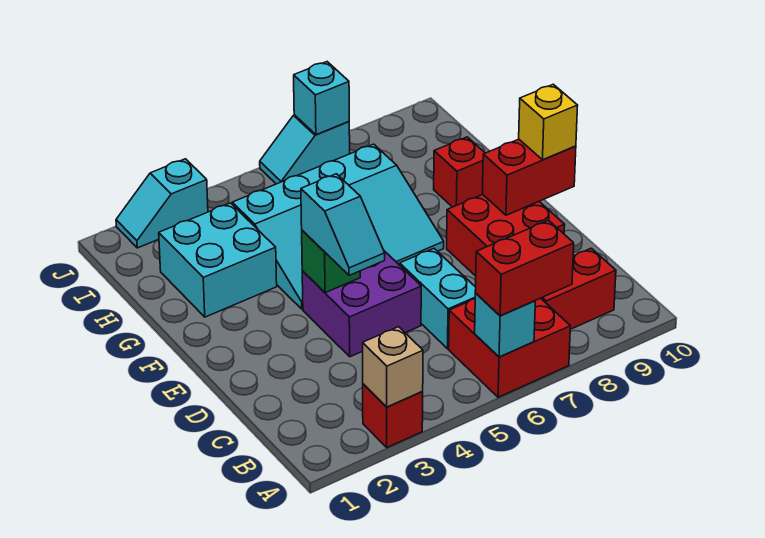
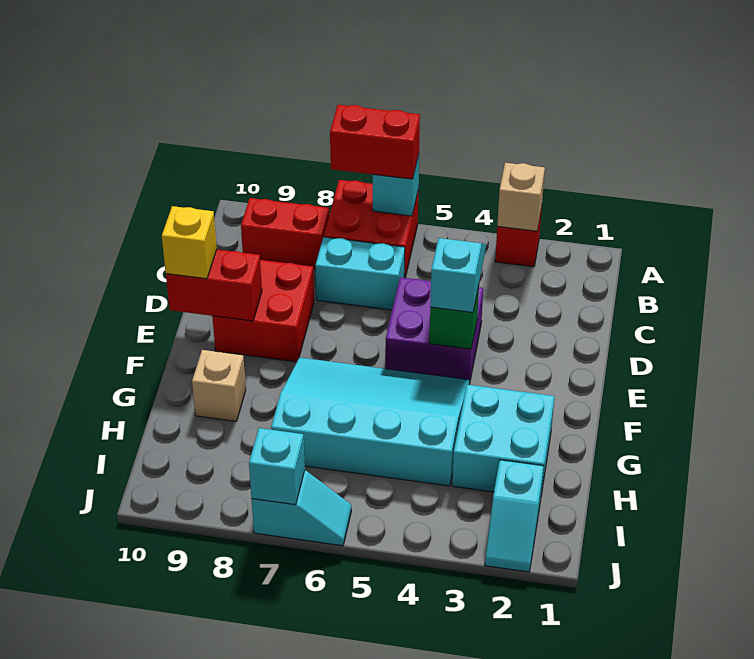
cyan brick C6:D6 level 1 -> cyan brick C6:C7 level 1
red brick G9 level 1 -> tan brick G9 level 1
cyan slope J2:J3 level 1 top 3 -> cyan slope I2:J2 level 1 top I

